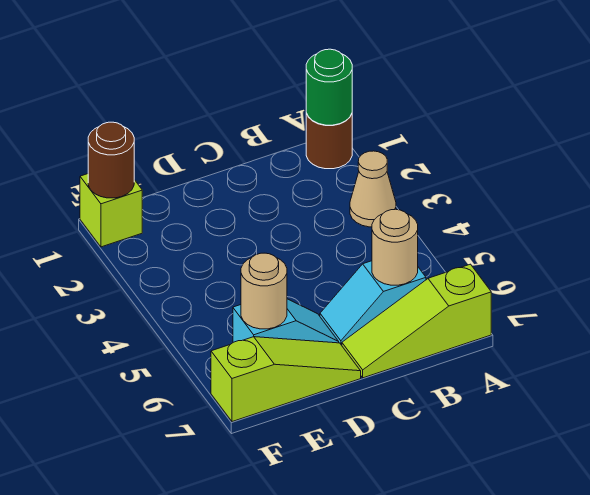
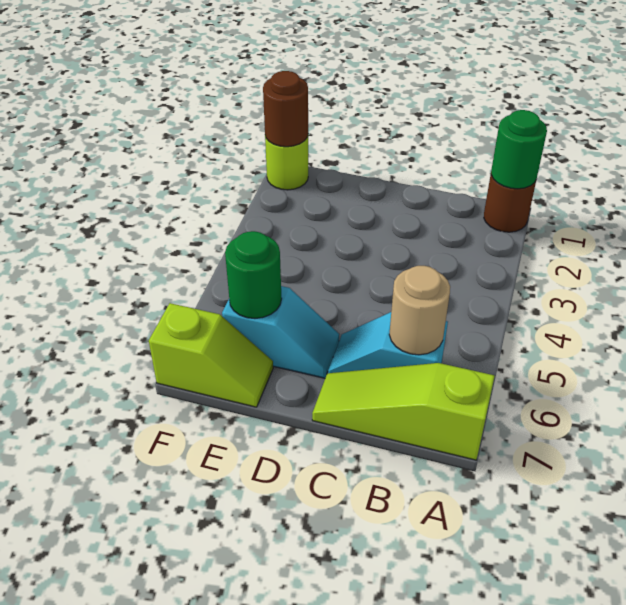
tan cone A3 level 1 -> none
lime slope D7:F7 level 1 top F -> lime slope E7:F7 level 1 top F
tan round brick E6 level 2 -> green round brick E6 level 2
lime brick F1 level 1 -> lime round brick F1 level 1

